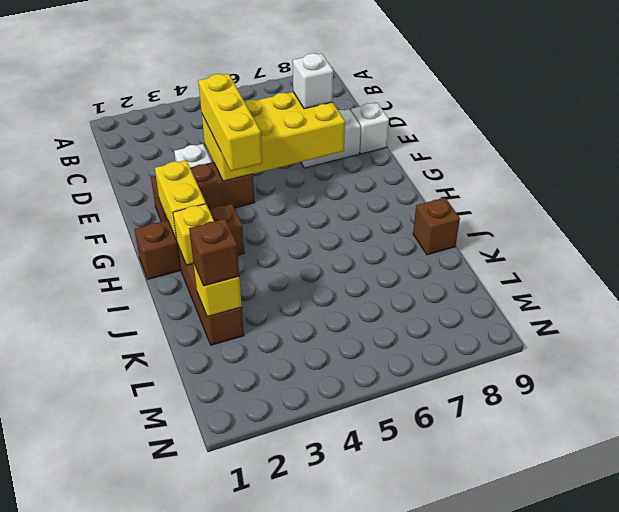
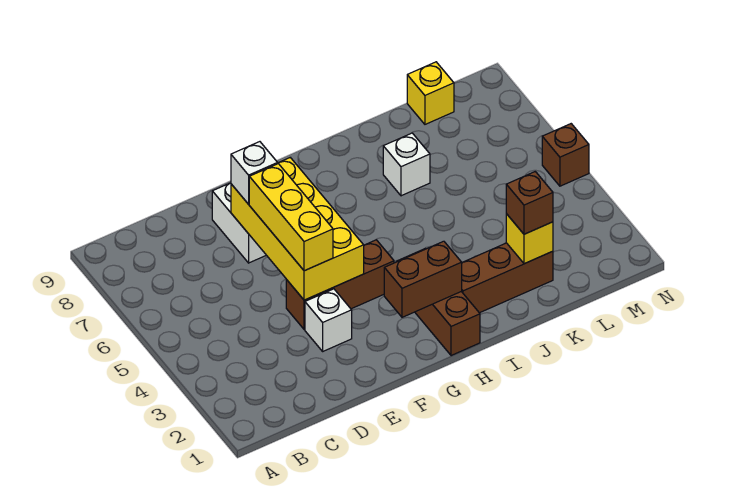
yellow brick E4:G4 level 3 -> yellow brick E4:E6 level 3
white brick E9 level 1 -> white brick J7 level 1
brown brick F2:F4 level 1 -> brown brick E4:G4 level 1
yellow brick G2:H2 level 2 -> brown brick G2:H2 level 2
yellow brick I2 level 2 -> yellow brick L9 level 1
brown brick J9 level 1 -> brown brick N5 level 1

